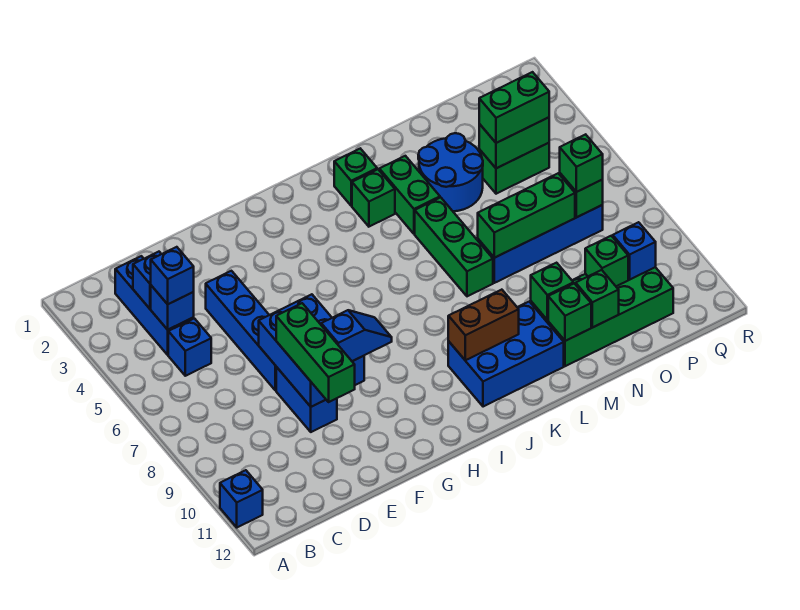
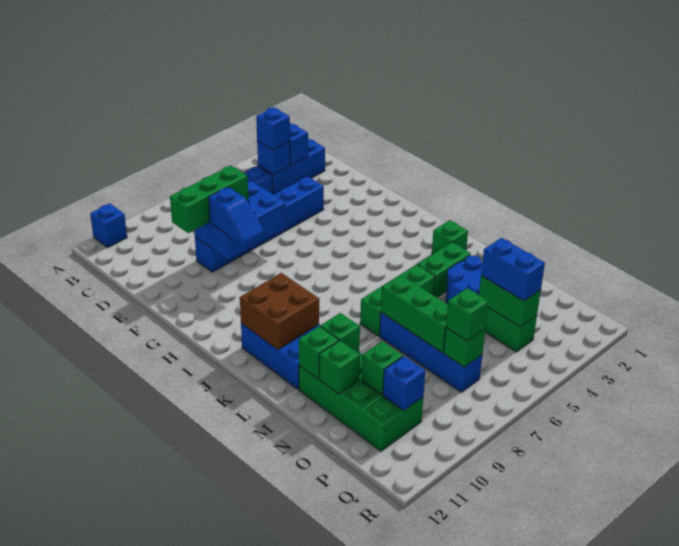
brown brick J10:K10 level 2 -> brown brick J10:K11 level 2
green brick K3 level 1 -> none
green brick O4:P4 level 3 -> blue brick O4:P4 level 3

